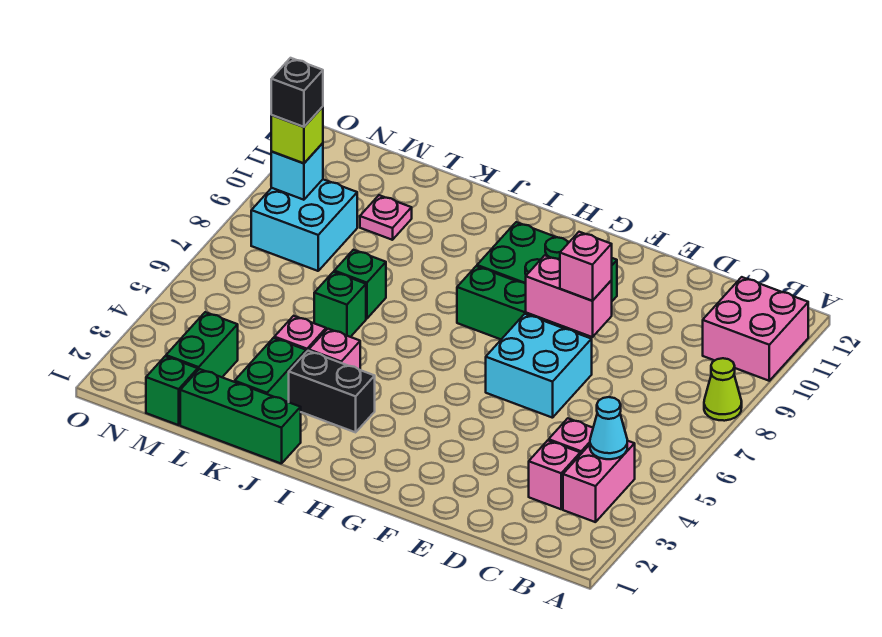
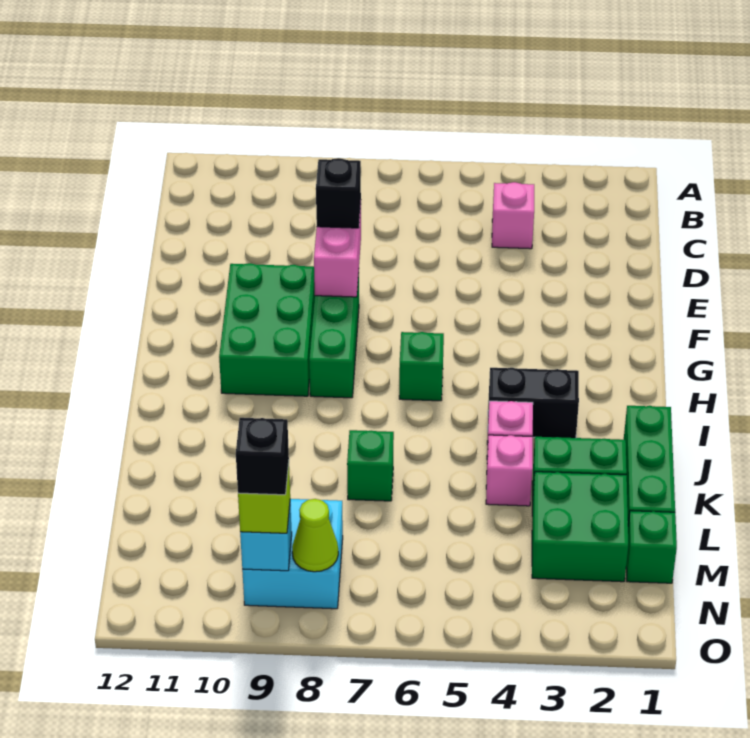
lime cone A8 level 1 -> lime cone N8 level 2
pink brick A10:B11 level 1 -> none
pink brick B3:B4 level 1 -> none
cyan cone B4 level 2 -> none
pink brick C3 level 1 -> none
cyan brick E6:F7 level 1 -> none
pink brick E8 level 3 -> black brick E8 level 3
black brick I3:J3 level 1 -> black brick I3:I4 level 1
green brick K6 level 1 -> green brick H6 level 1
pink plate L10 level 1 -> none
green brick M2:M3 level 1 -> green brick L2:M3 level 1

